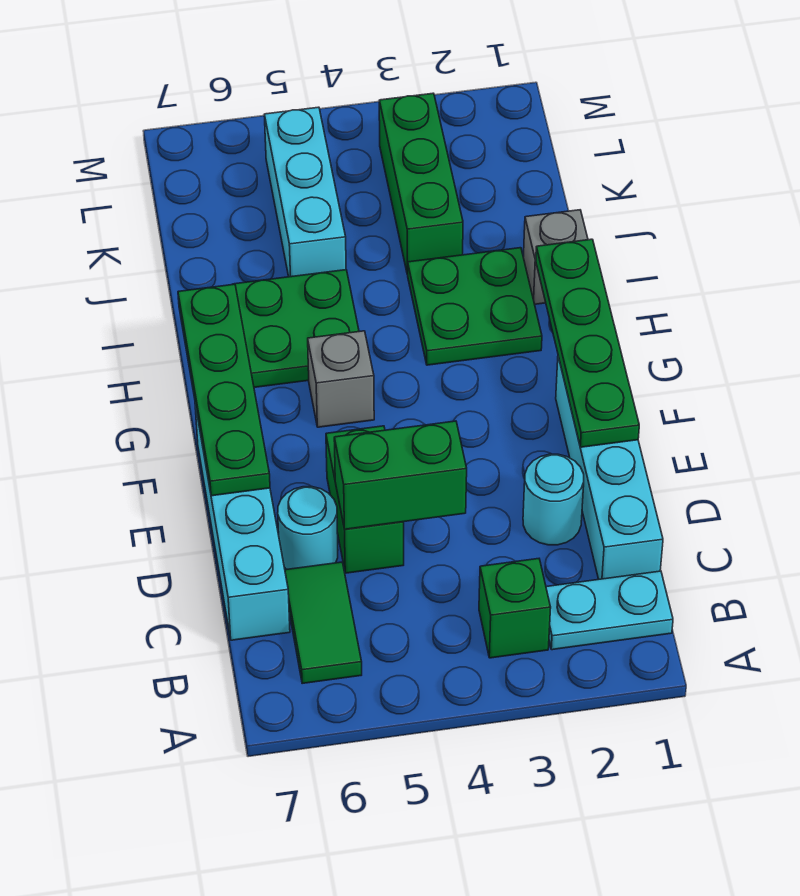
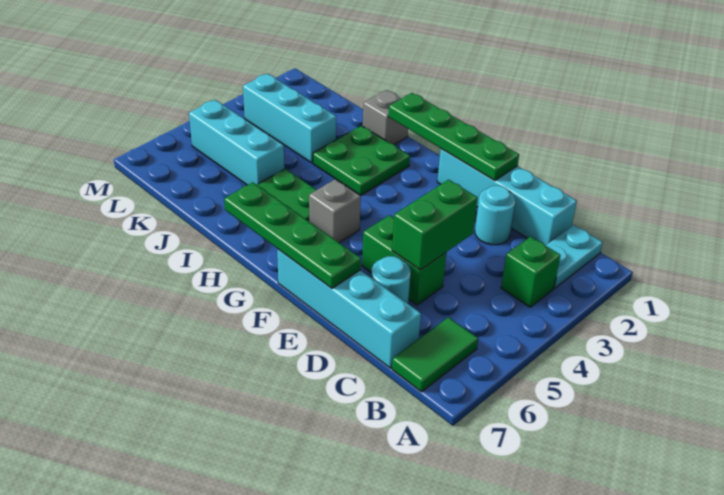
green tile B6:C6 level 1 -> green tile B6:B7 level 1
green brick J3:L3 level 1 -> cyan brick J3:L3 level 1

